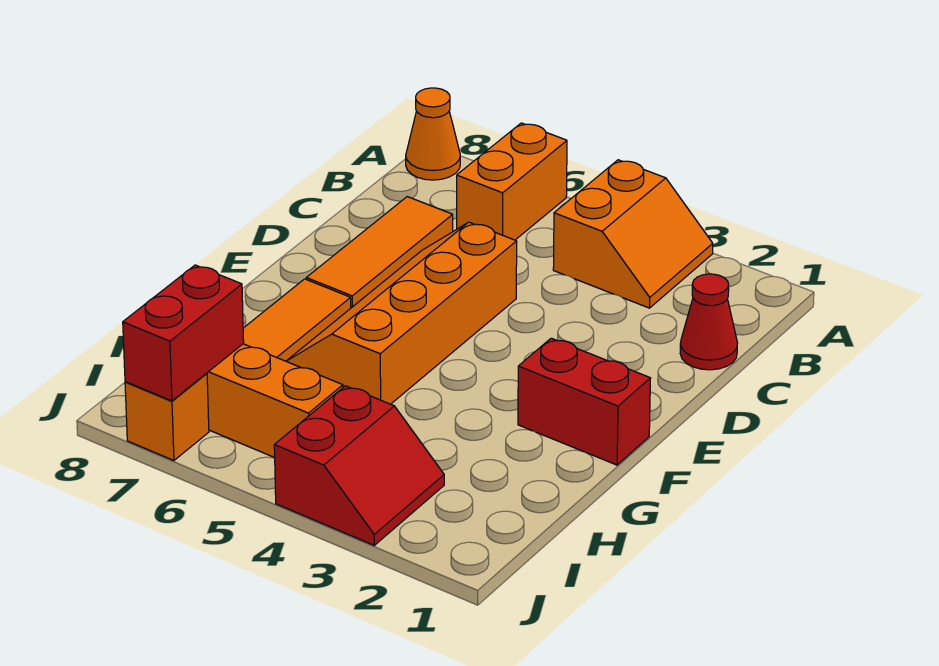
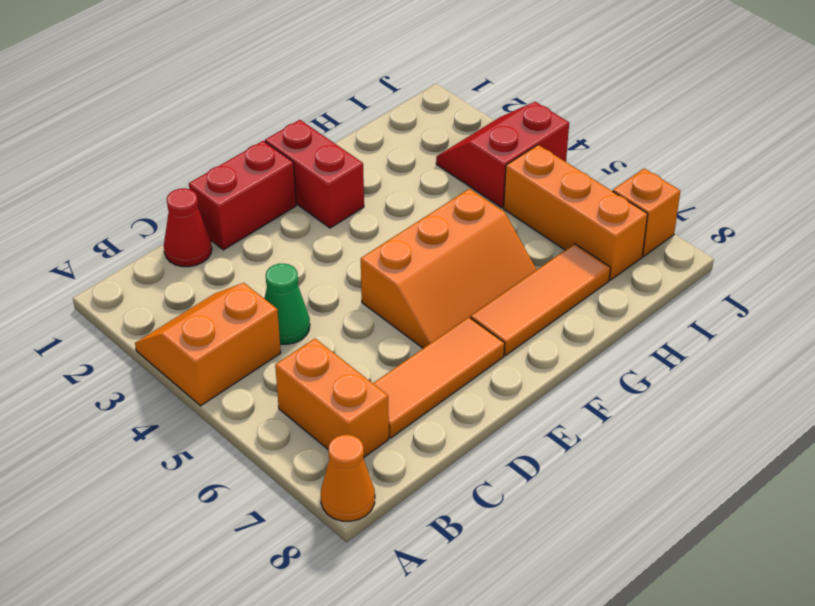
orange brick A6:B6 level 1 -> orange brick B6:B7 level 1
none -> green cone C4 level 1
orange slope D5:G6 level 1 top 5 -> orange slope E5:G6 level 1 top 5
red brick I7:J7 level 2 -> red brick D1:E1 level 1

